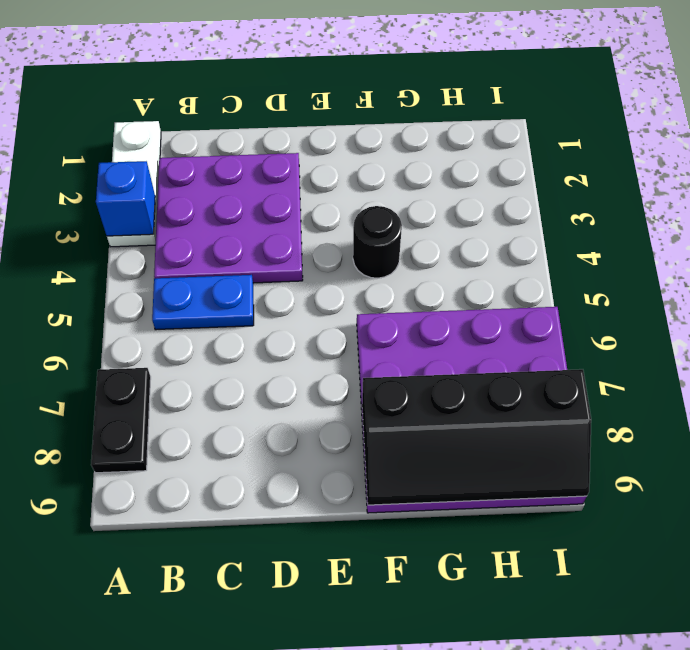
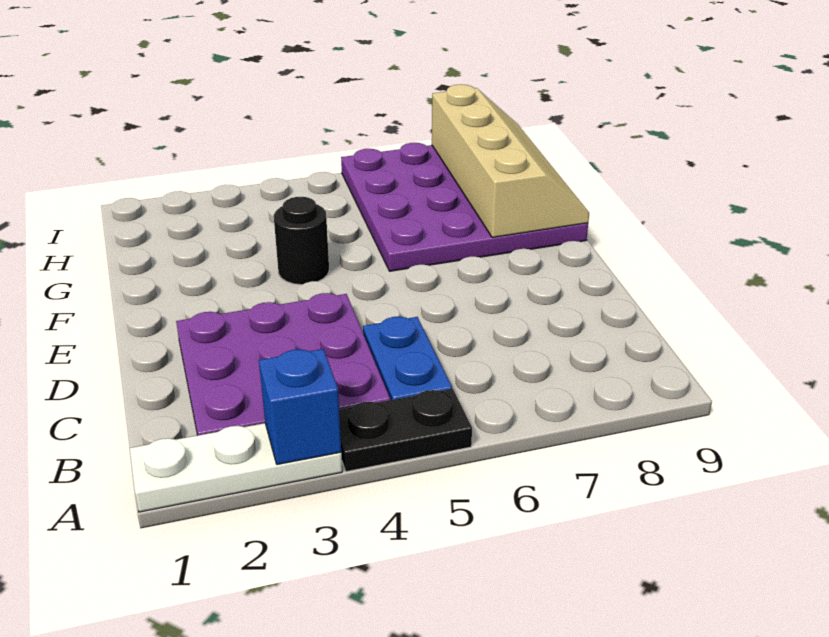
black plate A7:A8 level 1 -> black plate A4:A5 level 1
black slope F8:I9 level 2 top 8 -> tan slope F8:I9 level 2 top 8

